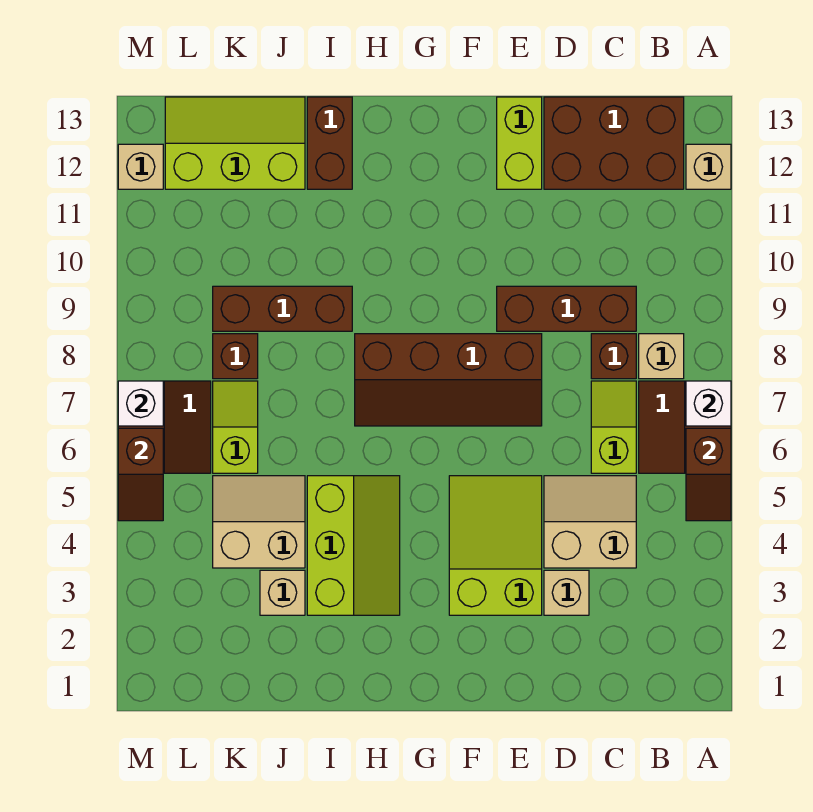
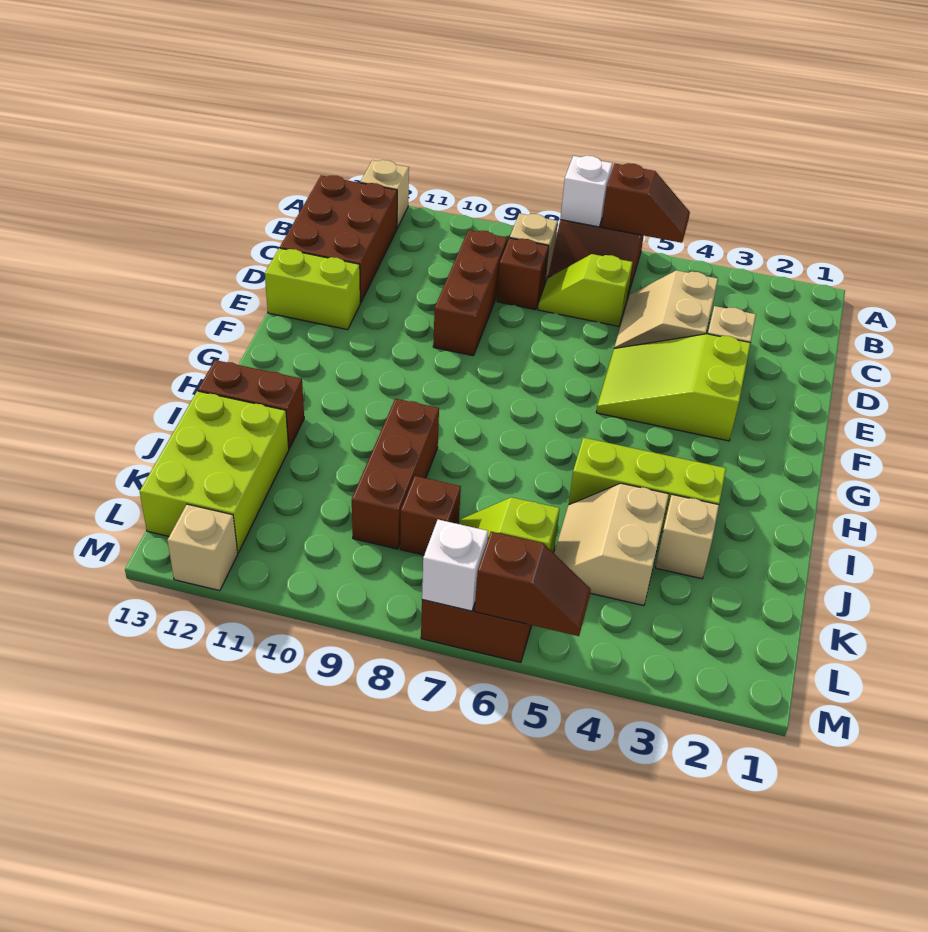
brown slope E7:H8 level 1 top 8 -> none
lime slope J12:L13 level 1 top 12 -> lime brick J12:L13 level 1

